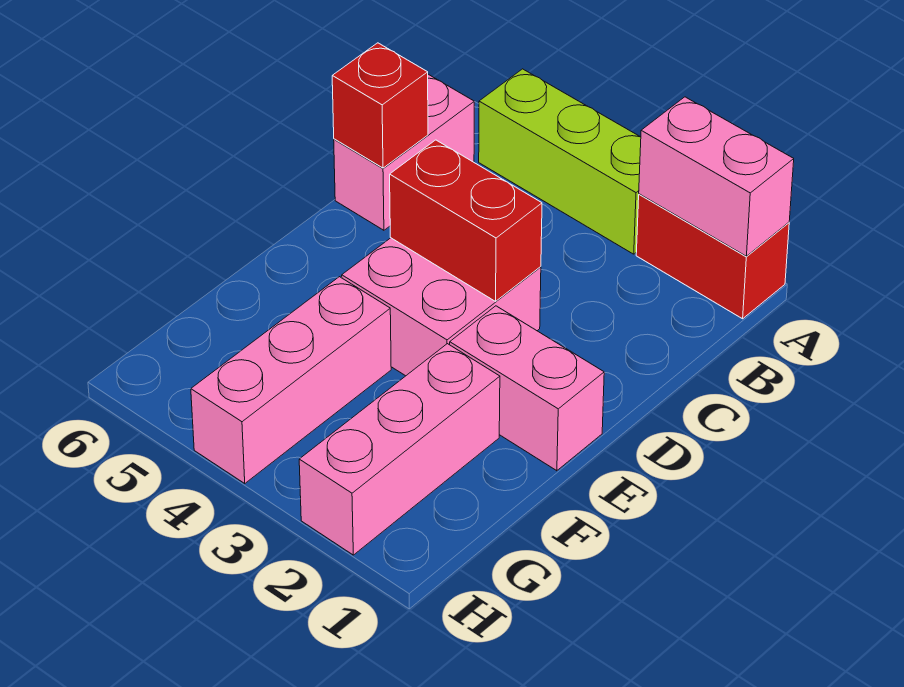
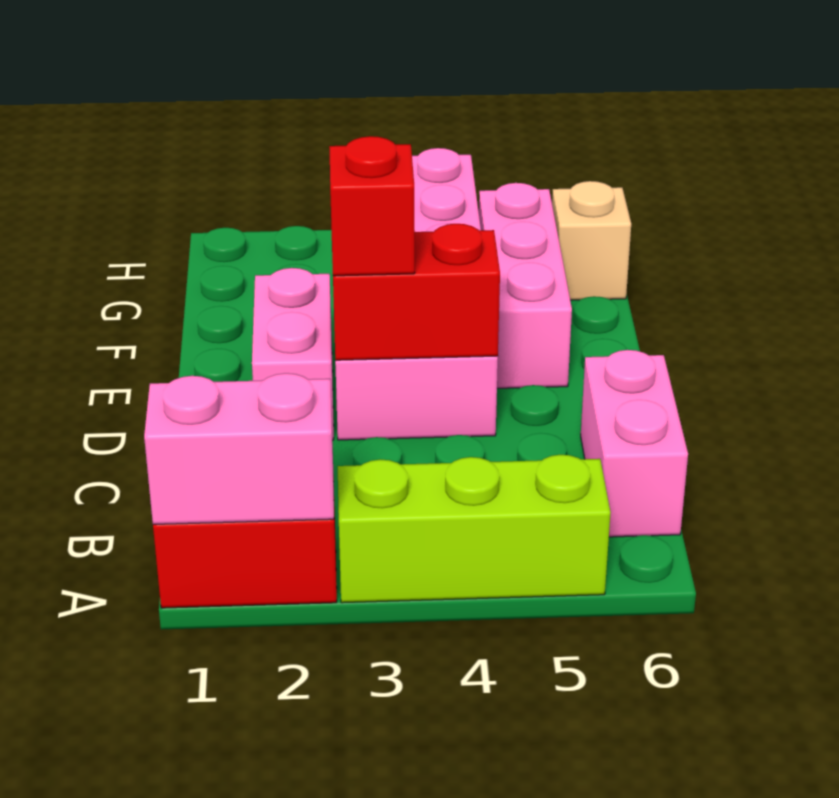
red brick C6 level 2 -> red brick D3 level 3
pink brick E1:E2 level 1 -> pink brick D2:E2 level 1
pink brick F2:H2 level 1 -> pink brick E5:G5 level 1
none -> tan brick G6 level 1

